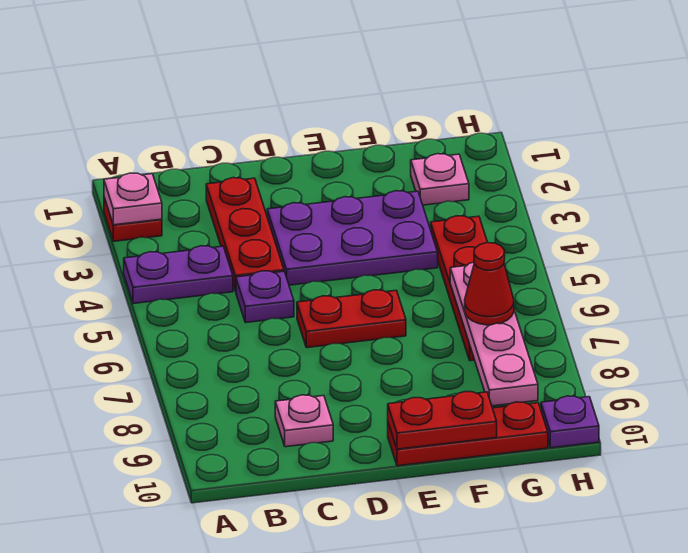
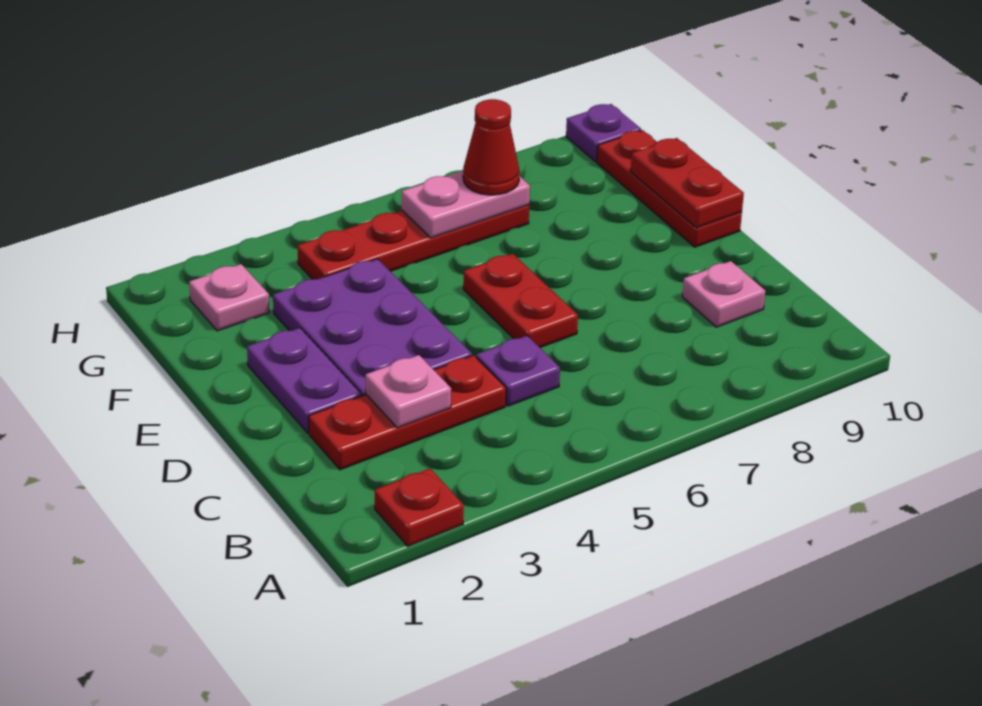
pink plate A2 level 2 -> pink plate C3 level 2
purple plate A4:B4 level 1 -> purple plate D2:E2 level 1
pink plate G6:G9 level 2 -> pink plate G6:G7 level 2

